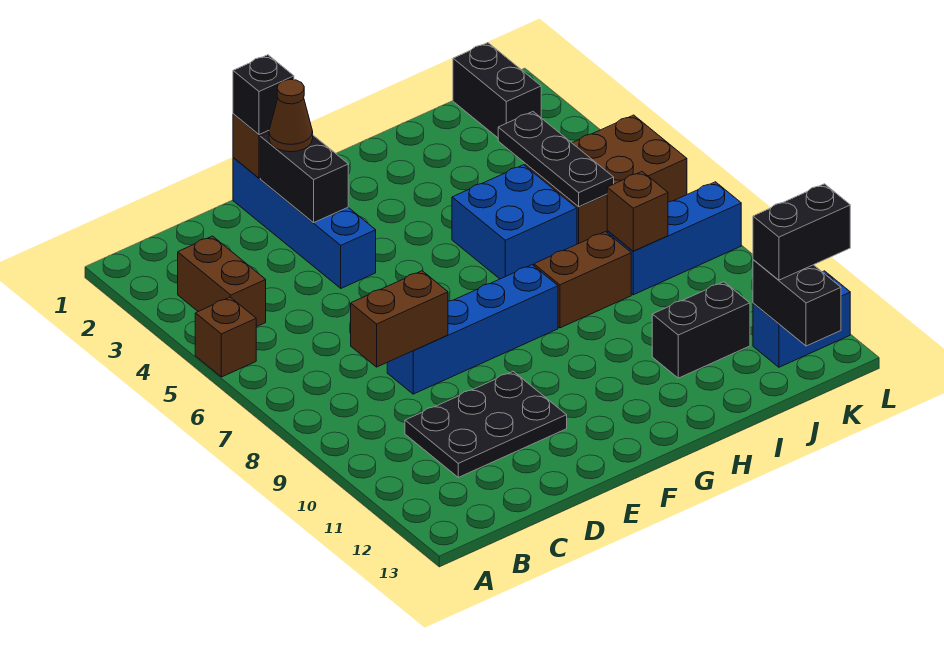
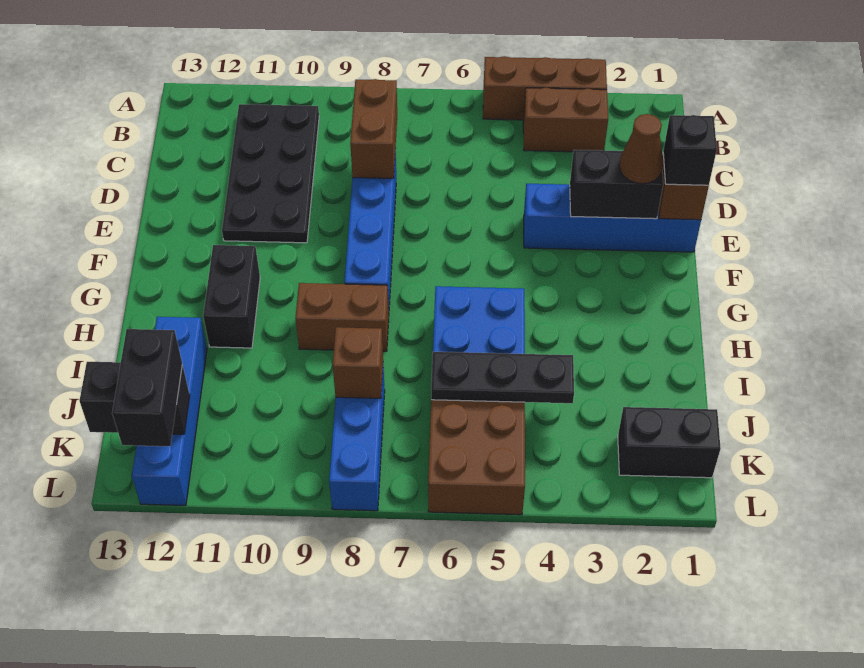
brown brick A5 level 1 -> brown brick A3:A5 level 1
black plate C10:E11 level 1 -> black plate B10:E11 level 1
brown brick H8:I8 level 1 -> brown brick H8:H9 level 1
black brick I11:J11 level 1 -> black brick G11:H11 level 1
blue brick K12:L12 level 1 -> blue brick I12:L12 level 1

